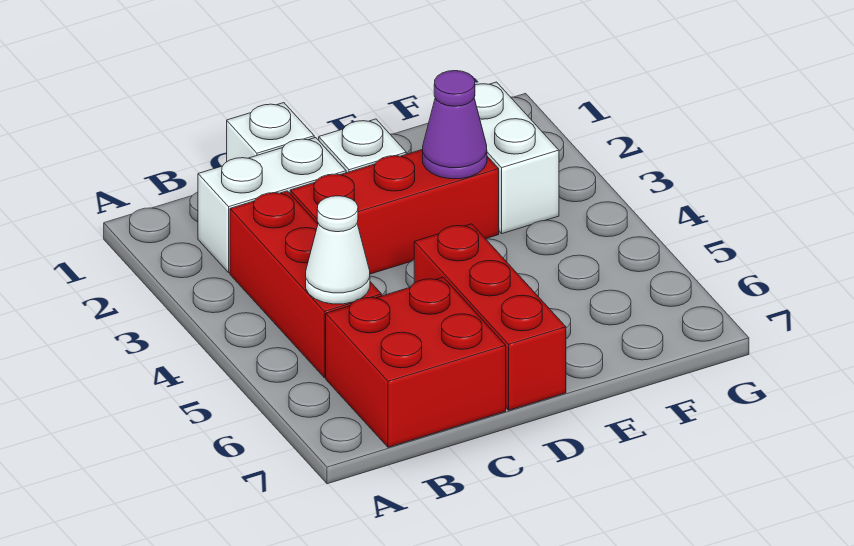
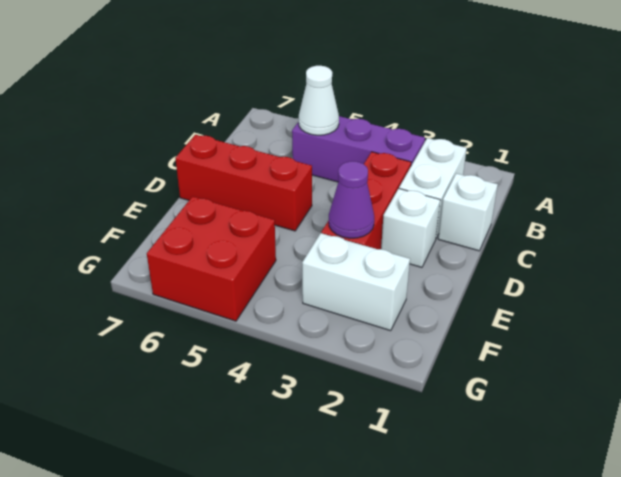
red brick B3:B5 level 1 -> purple brick B3:B5 level 1
red brick B6:C7 level 1 -> red brick F5:G6 level 1

